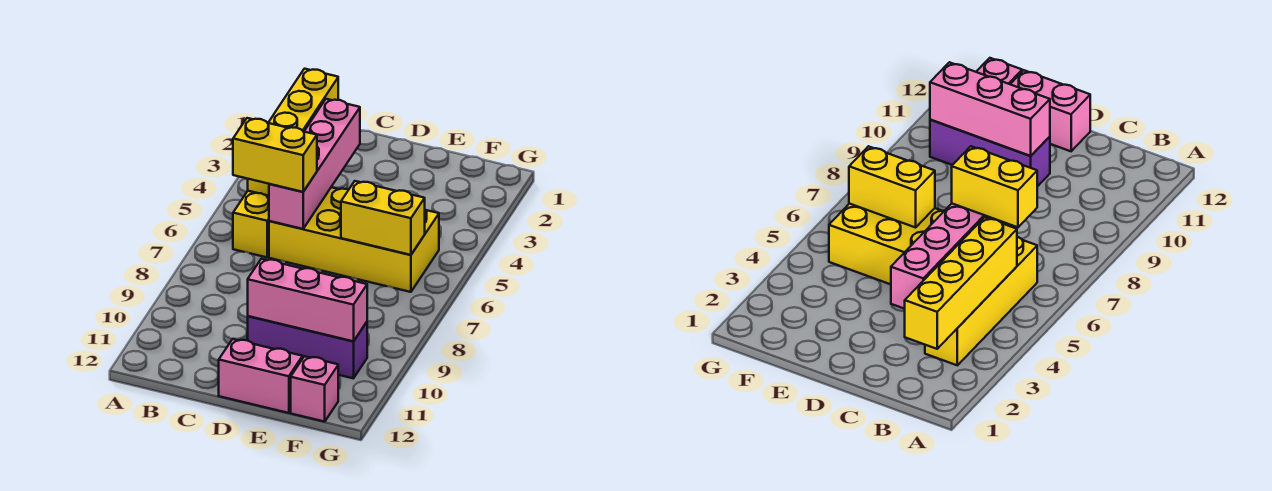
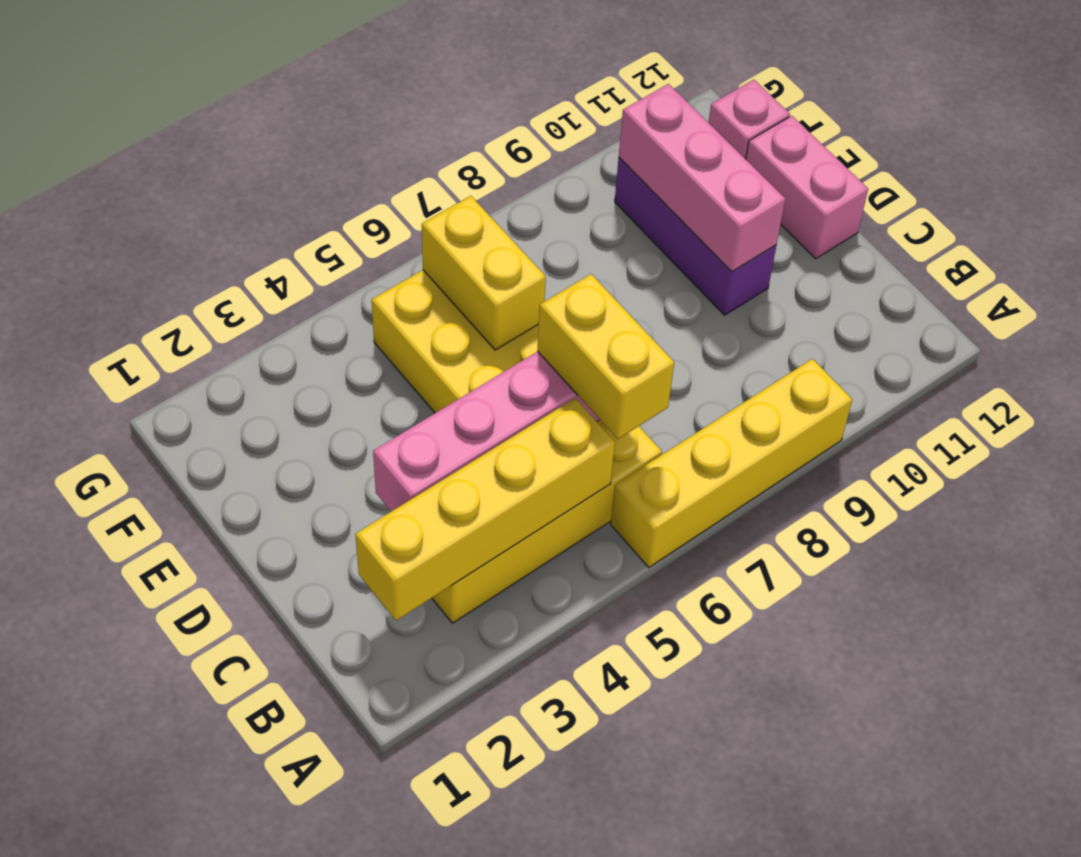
none -> yellow brick A6:A9 level 1

